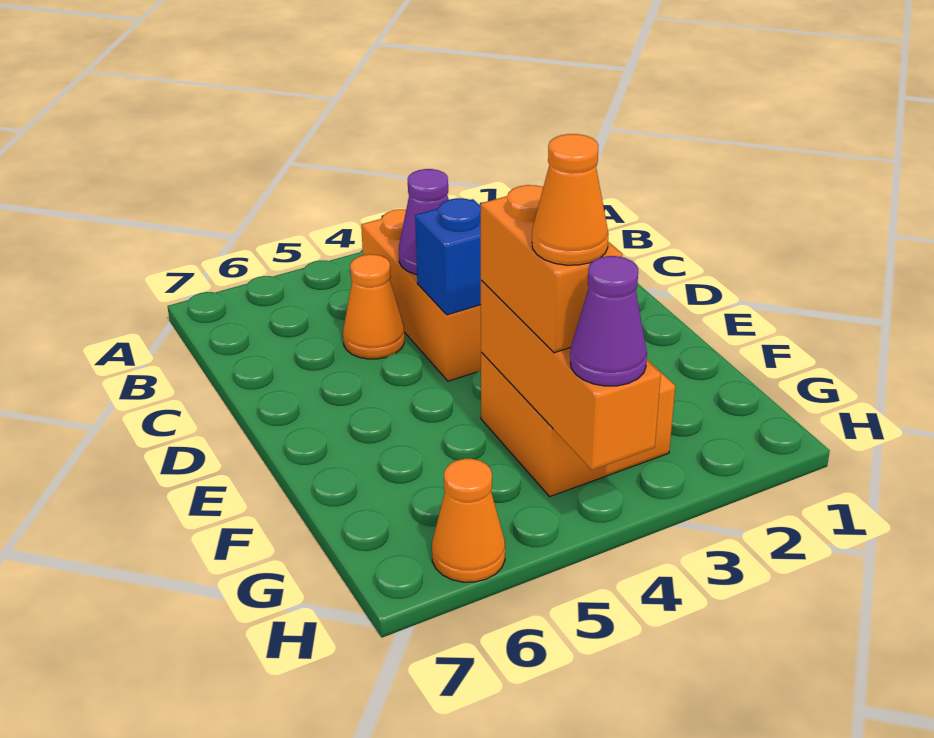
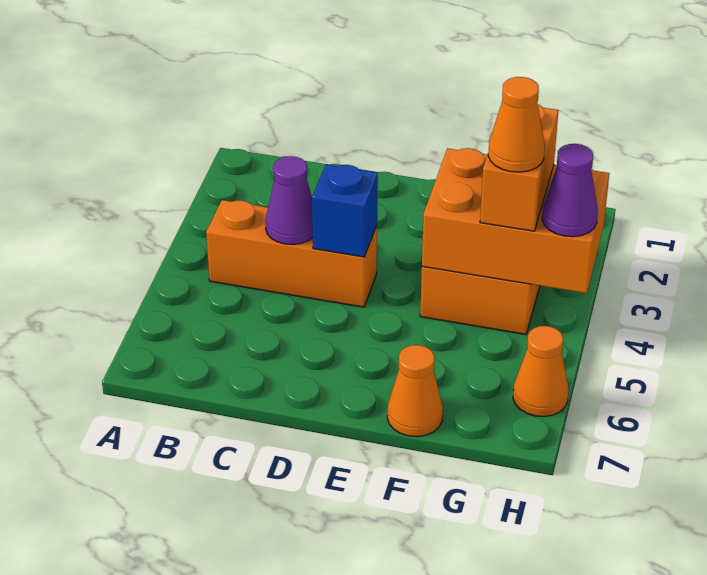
orange cone C5 level 1 -> orange cone F7 level 1
orange brick F4:H4 level 2 -> orange brick F3:H4 level 2
orange brick F4:G4 level 3 -> orange brick G3:G4 level 3

